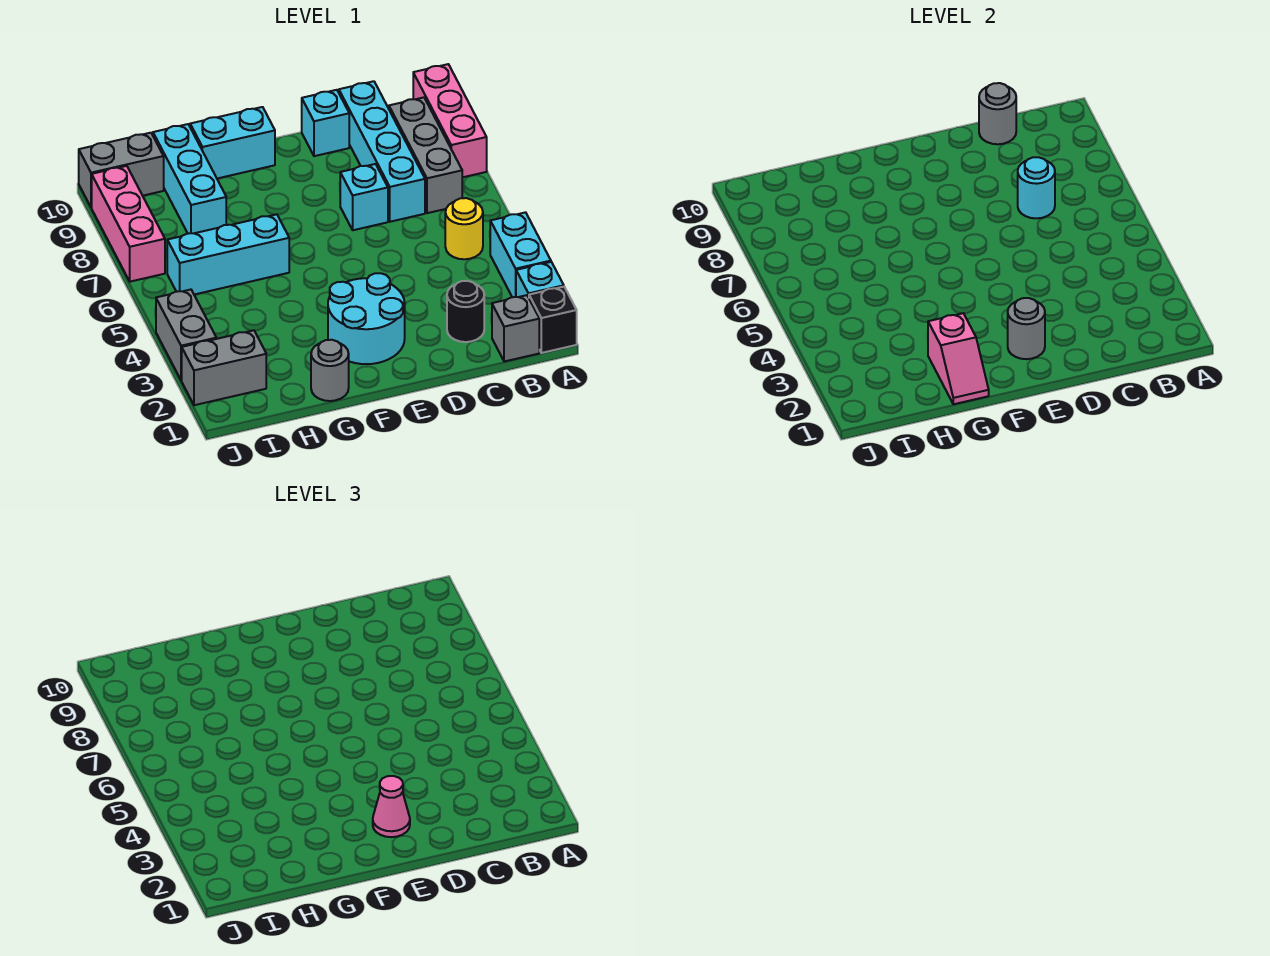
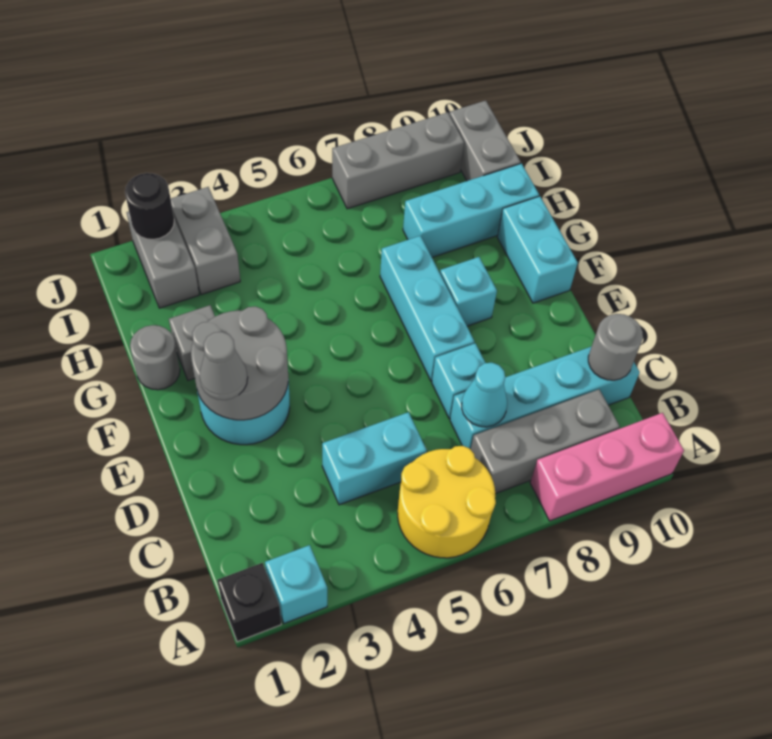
cyan brick A3:A4 level 1 -> cyan brick C4:C5 level 1
grey brick B1 level 1 -> grey brick G2 level 1
yellow round brick B5 level 1 -> yellow round brick A5:B6 level 1
black round brick C2 level 1 -> black round brick J2 level 2
cyan round brick C7 level 2 -> cyan cone C7 level 2
cyan brick D10 level 1 -> cyan brick F8 level 1
grey round brick E2 level 2 -> grey round brick E2:F3 level 2
pink cone E2 level 3 -> grey cone E2 level 3
pink slope G1:G2 level 2 top 2 -> none
cyan brick G6:I6 level 1 -> cyan brick E7:G7 level 1
grey brick J3:J4 level 1 -> grey brick I3:J3 level 1
pink brick J7:J9 level 1 -> grey brick J7:J9 level 1

